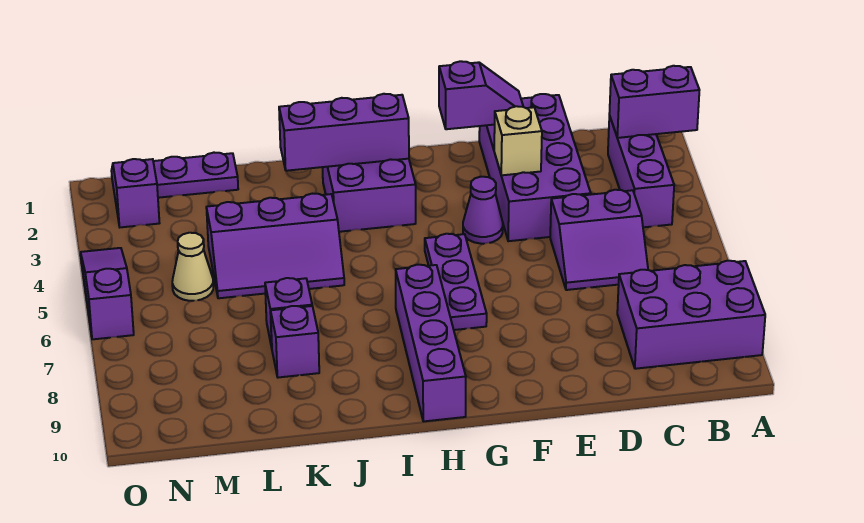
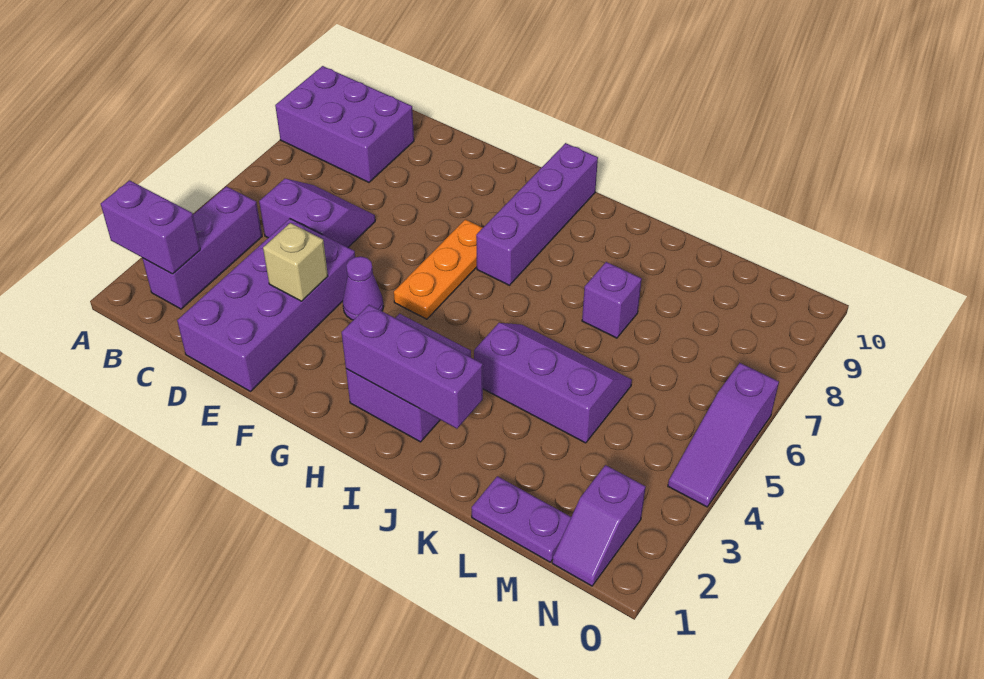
purple slope E1:F1 level 2 top F -> none
purple plate G5:G7 level 1 -> orange plate G5:G7 level 1
purple brick K8 level 1 -> none
tan cone M5 level 1 -> none

